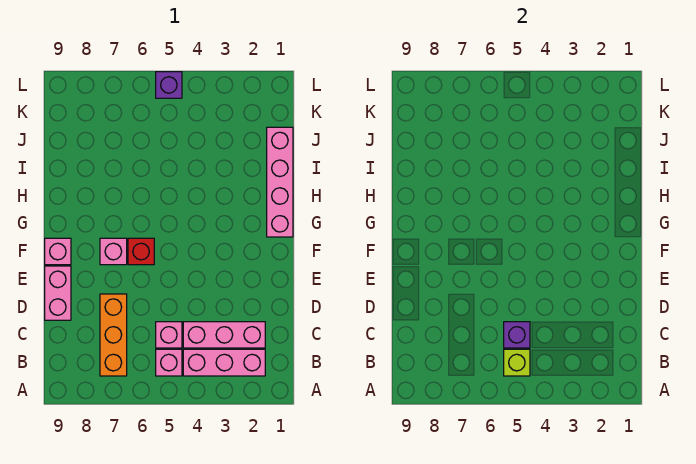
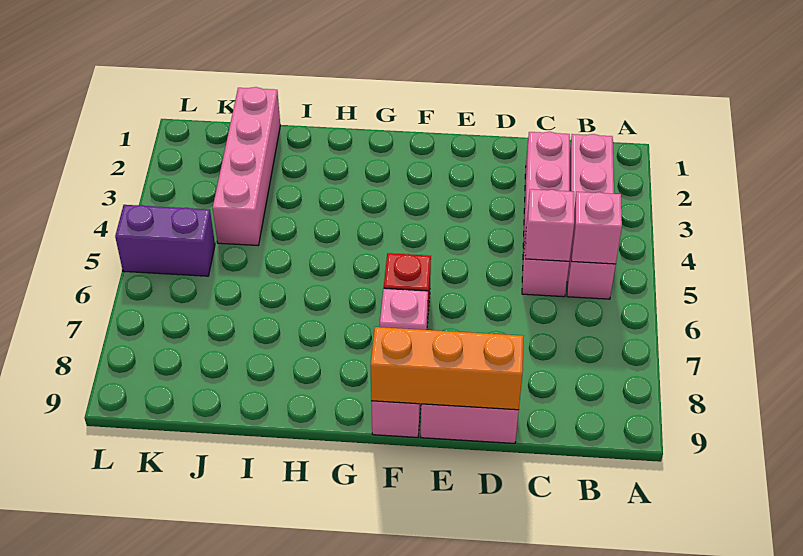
lime brick B5 level 2 -> pink brick B5 level 2
orange brick B7:D7 level 1 -> orange brick D9:F9 level 2
purple brick C5 level 2 -> pink brick C5 level 2
pink brick G1:J1 level 1 -> pink brick J1:J4 level 1
purple brick L5 level 1 -> purple brick K5:L5 level 1

